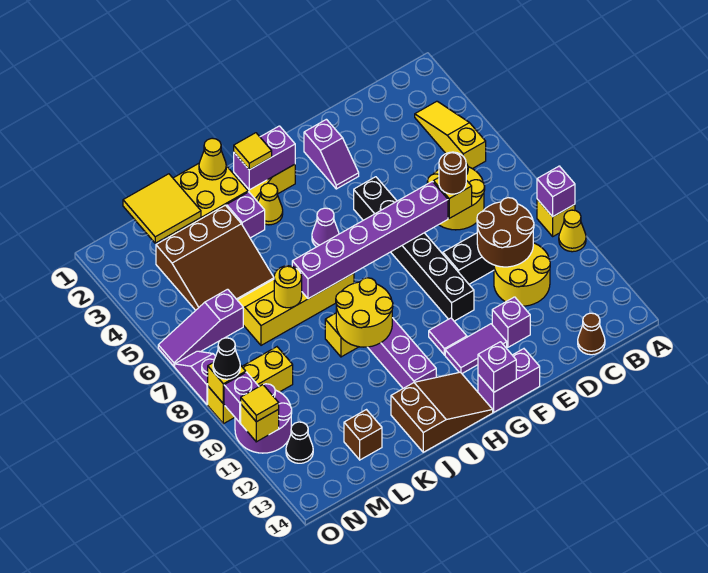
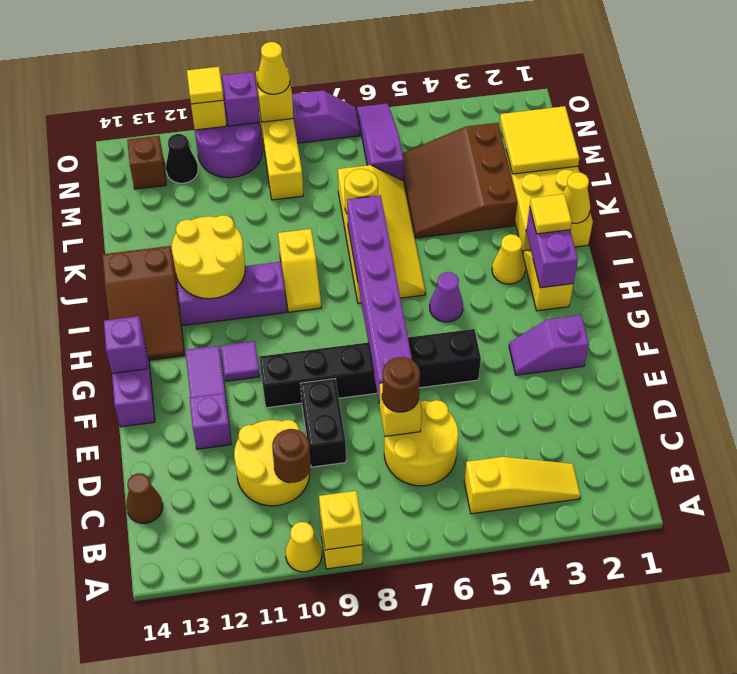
purple brick A9 level 2 -> yellow brick A9 level 2
brown round brick C9:D10 level 2 -> brown round brick C10 level 2
yellow round brick I9:J10 level 2 -> yellow round brick I11:J12 level 2
purple brick J3 level 1 -> none
brown brick L13 level 1 -> brown brick N13 level 1
black cone O9 level 3 -> yellow cone O9 level 3

